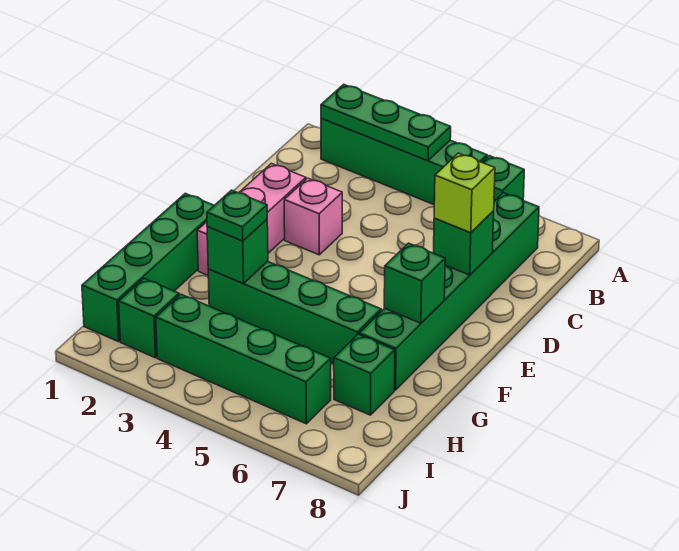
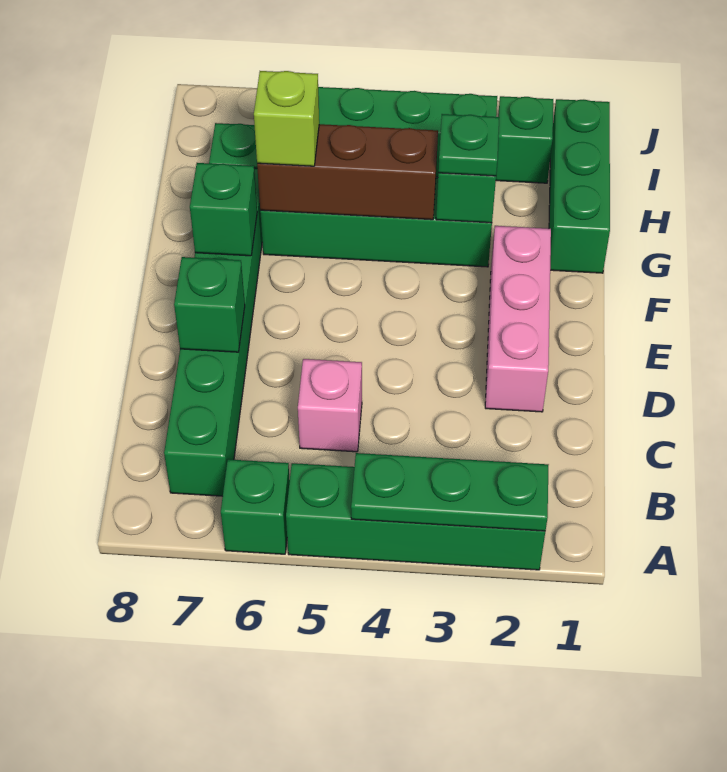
pink brick D3 level 1 -> pink brick C5 level 1
lime brick D7 level 3 -> lime brick G6 level 3
green brick F1:I1 level 1 -> green brick G1:I1 level 1
none -> brown brick G4:G6 level 2

